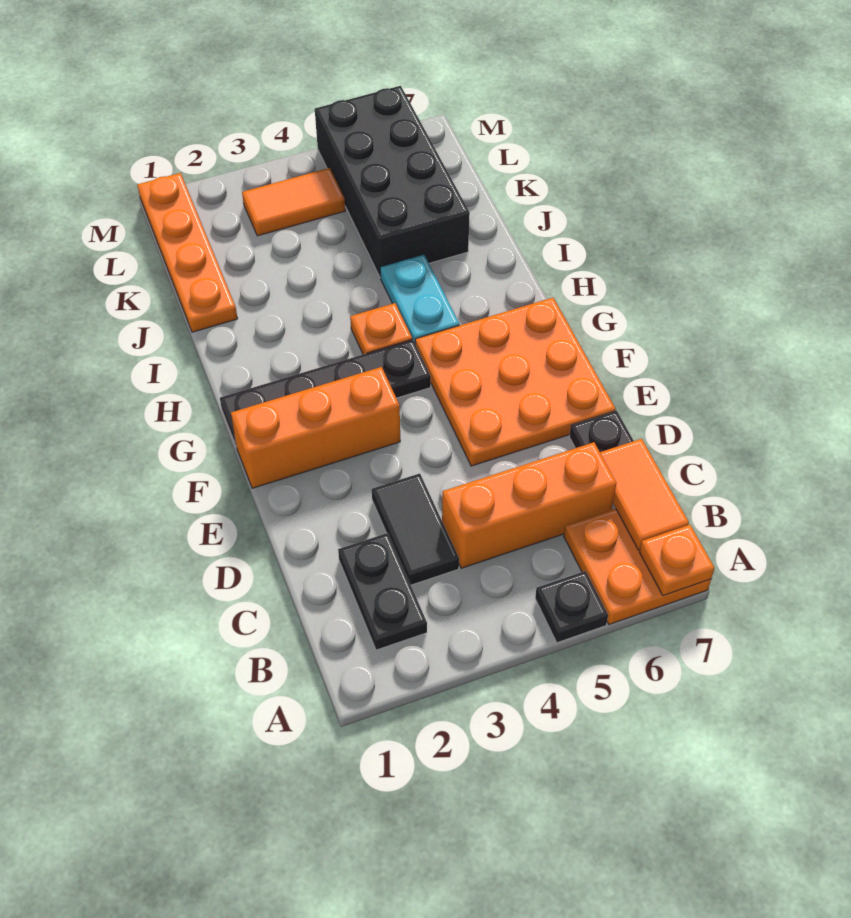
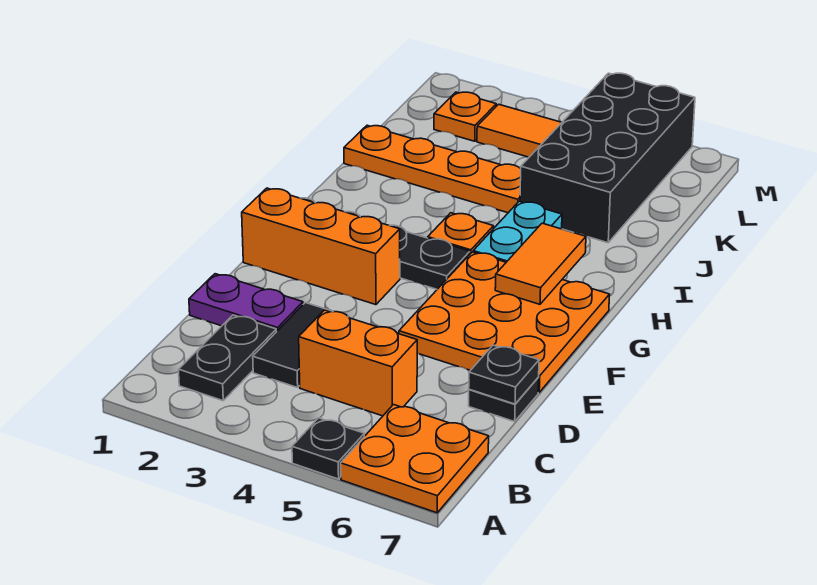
orange plate A7 level 2 -> orange plate L2 level 1
orange tile B7:C7 level 2 -> orange tile G6:H6 level 2
orange brick C4:C6 level 1 -> orange brick C4:C5 level 1
none -> purple plate D1:D2 level 1
none -> black plate D7 level 2
orange plate J1:M1 level 1 -> orange plate J1:J4 level 1

